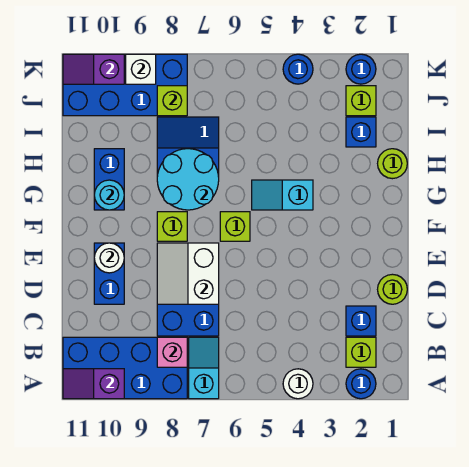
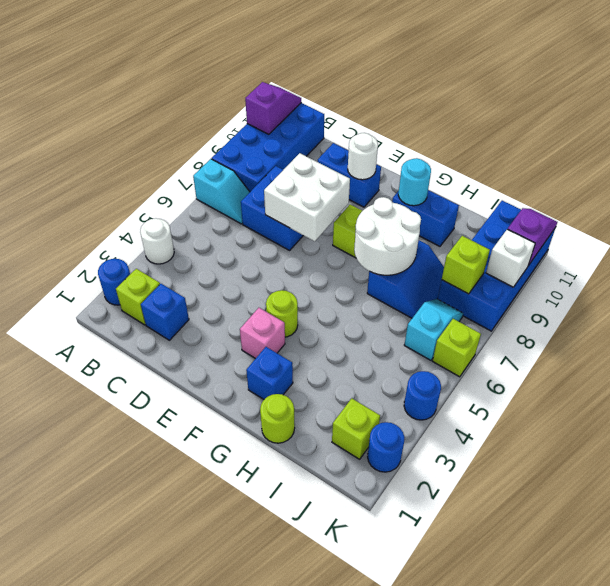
pink brick B8 level 2 -> pink brick F3 level 1
lime round brick D1 level 1 -> lime round brick F4 level 1
white slope D7:E8 level 2 top 7 -> white brick D7:E8 level 2
lime brick F6 level 1 -> lime brick K6 level 1
cyan slope G4:G5 level 1 top 4 -> cyan slope J6:J7 level 1 top 6
cyan round brick G7:H8 level 2 -> white round brick G7:H8 level 2
blue brick I2 level 1 -> blue brick G2 level 1

